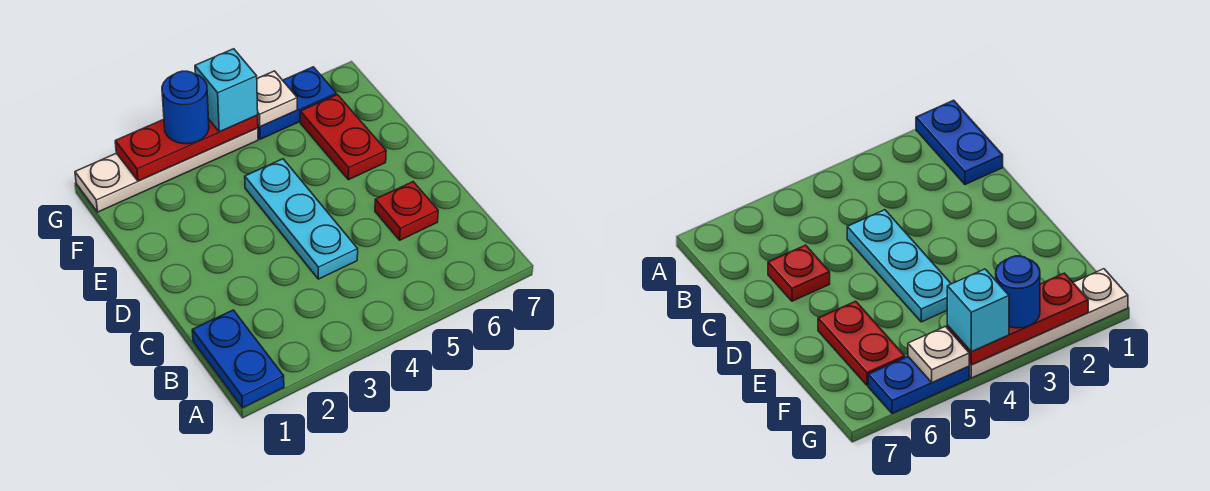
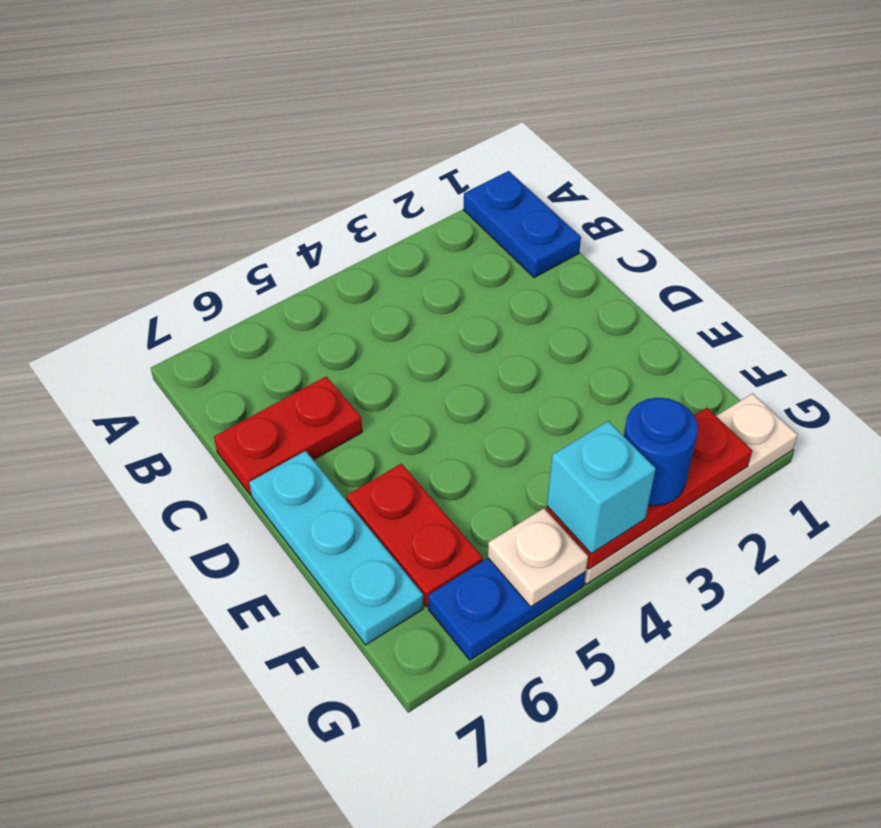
cyan plate C4:E4 level 1 -> cyan plate D7:F7 level 1
red plate C6 level 1 -> red plate C6:C7 level 1

